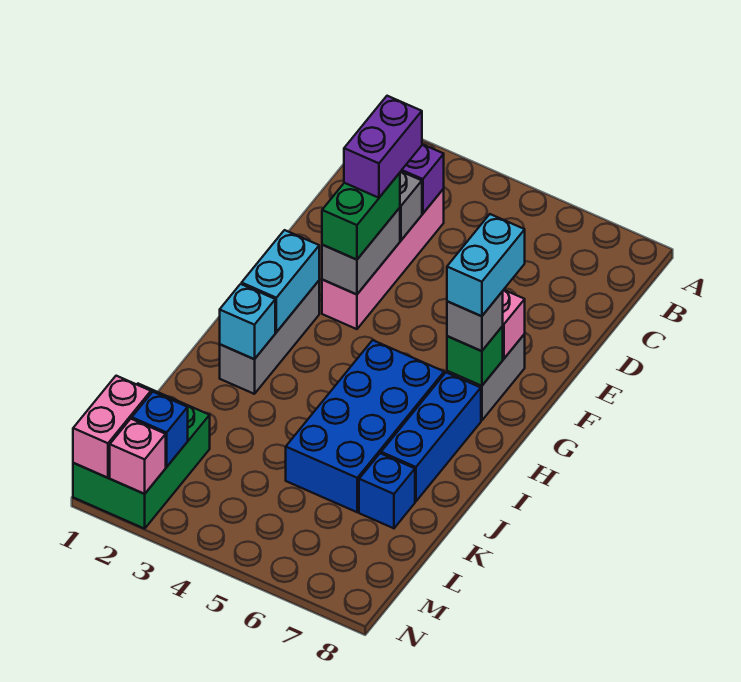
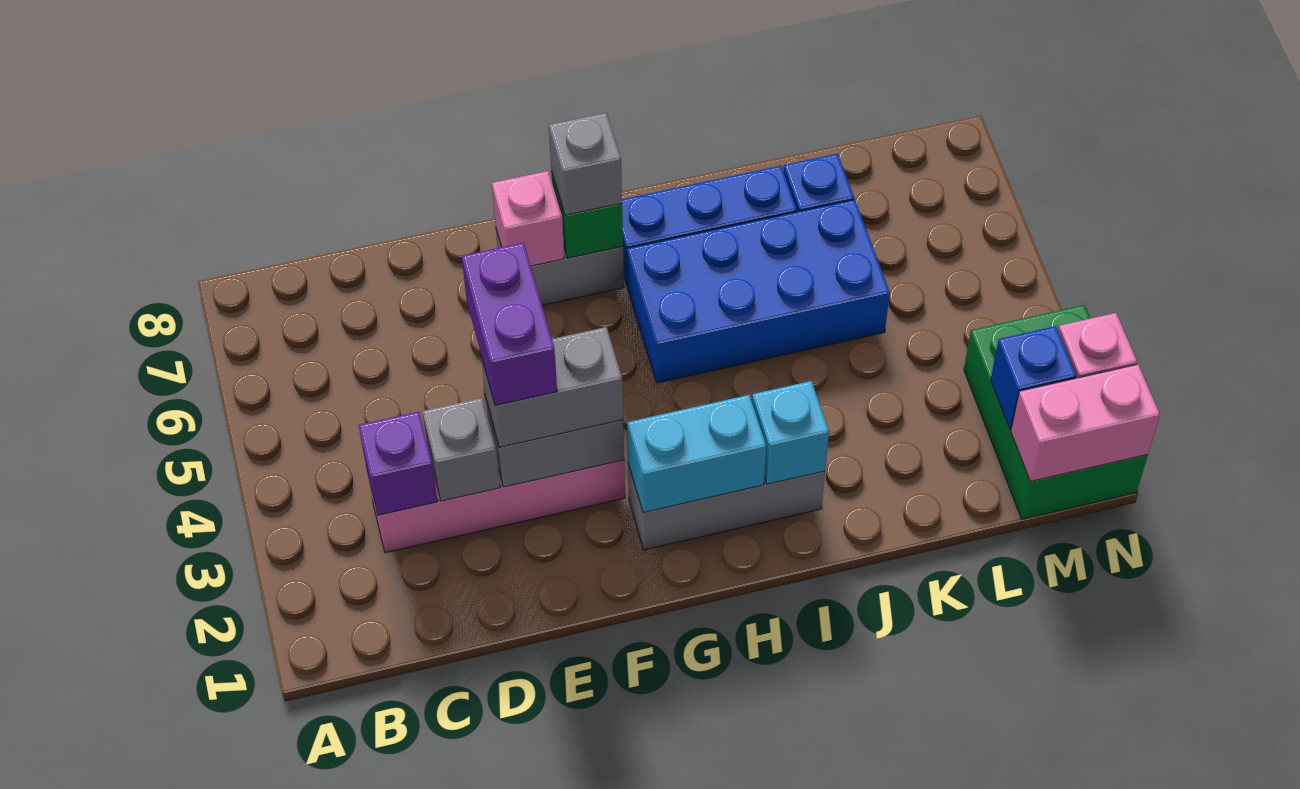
purple brick D3:E3 level 4 -> purple brick E3:E4 level 4
green brick E3:F3 level 3 -> grey brick E3:F3 level 3
cyan brick F7:G7 level 4 -> none
green brick L1:N2 level 1 -> green brick M1:N3 level 1

